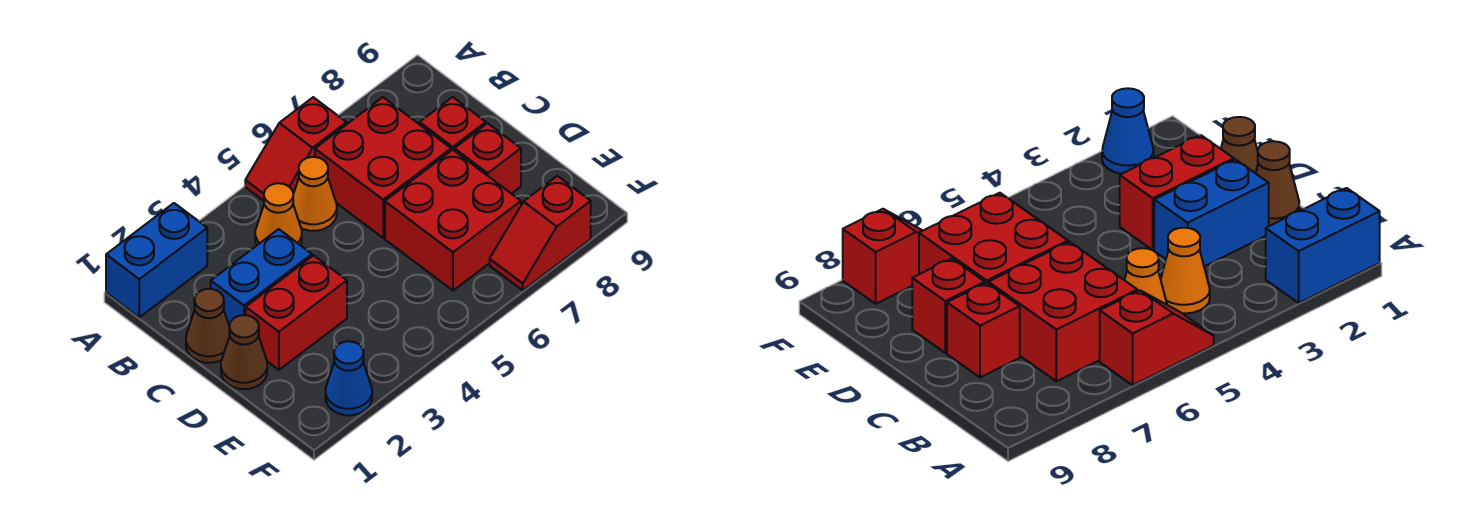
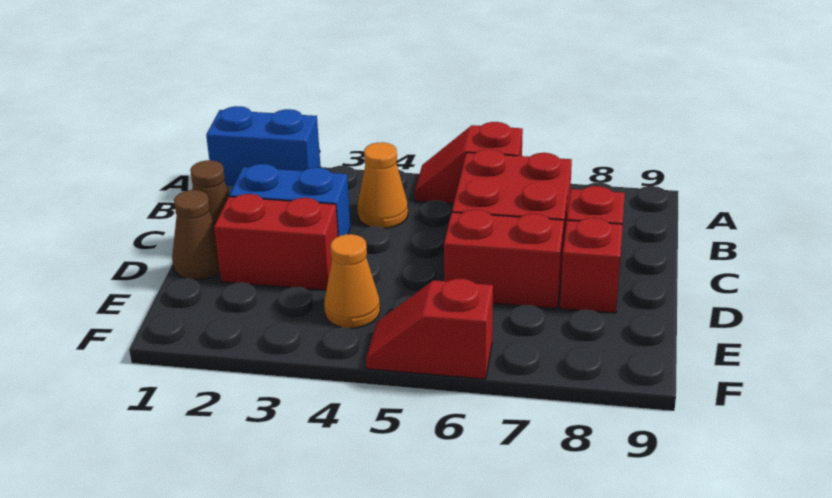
orange cone B5 level 1 -> orange cone E4 level 1
red brick D6:E7 level 1 -> red brick D6:D7 level 1
blue cone F2 level 1 -> none
red slope F7:F8 level 1 top 8 -> red slope F5:F6 level 1 top 6

